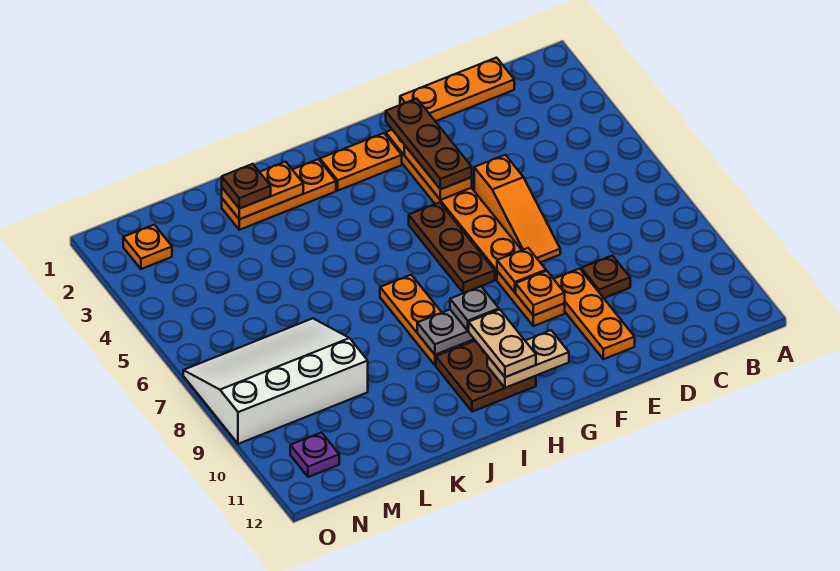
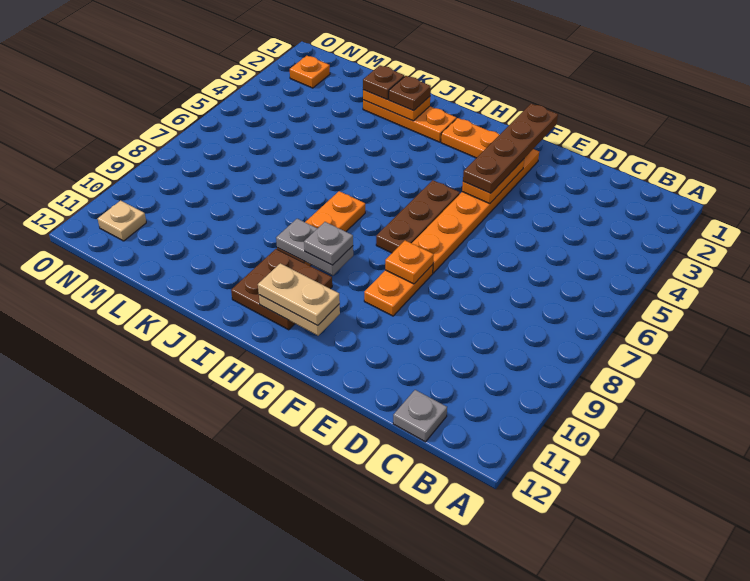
orange plate C1:E1 level 1 -> none
none -> grey plate C12 level 1
brown plate D9 level 1 -> brown plate J2 level 3
orange slope E5:E7 level 1 top 5 -> none
orange plate E9:E11 level 1 -> none
brown plate F2:F4 level 3 -> brown plate F1:F4 level 3
orange plate F9 level 2 -> none
tan plate H10:H11 level 3 -> tan plate G11:H11 level 3
white slope L7:O9 level 1 top 9 -> none
purple plate N11 level 1 -> tan plate N11 level 1

